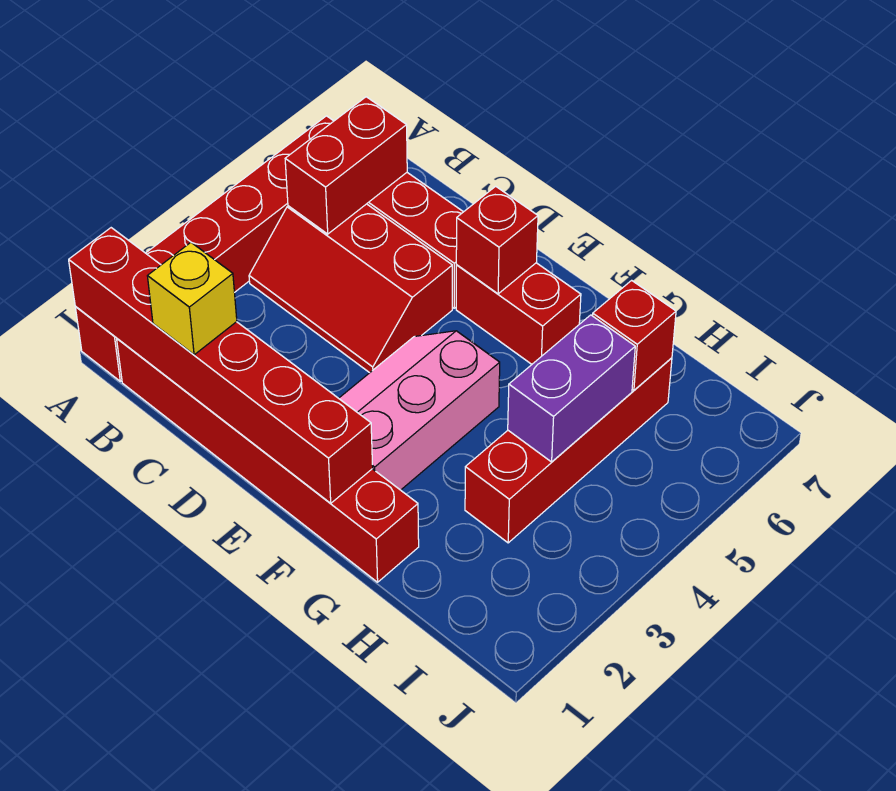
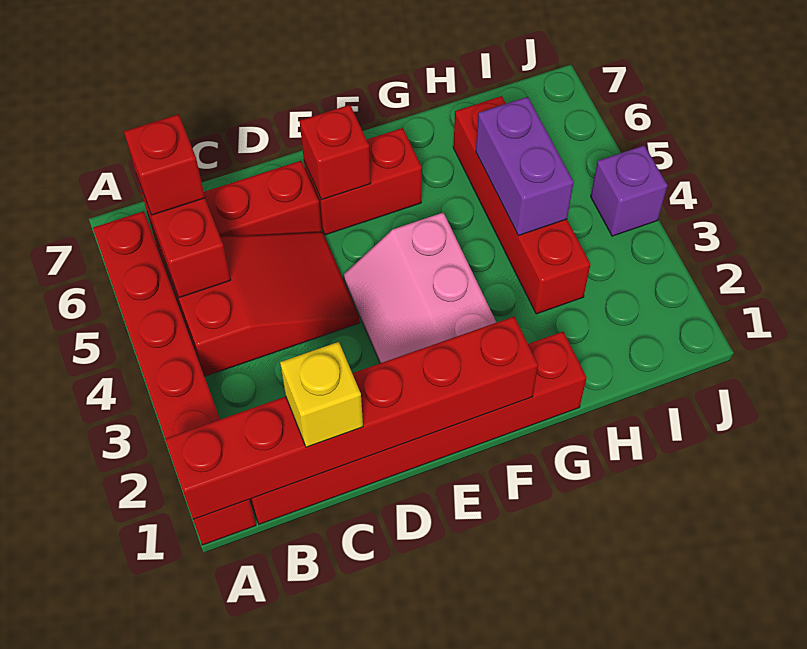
red slope B4:D5 level 1 top 5 -> red slope B4:D5 level 1 top B
red brick H6 level 2 -> red brick B6 level 3
none -> purple brick J4 level 1

